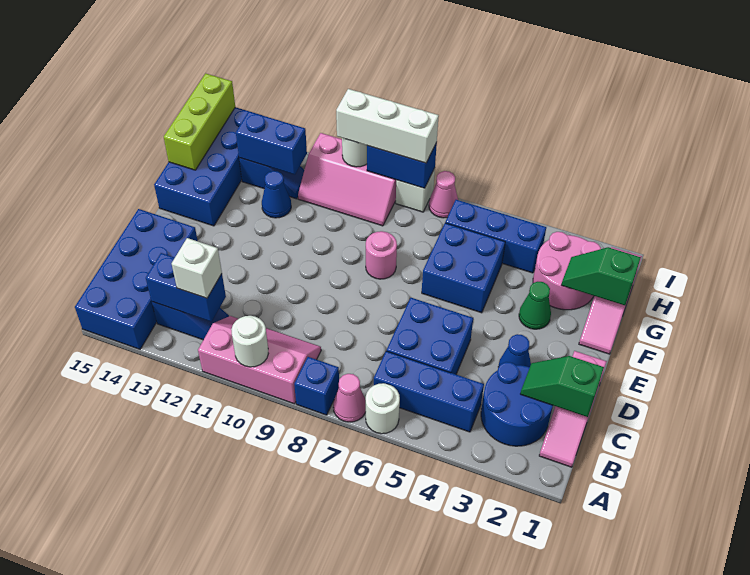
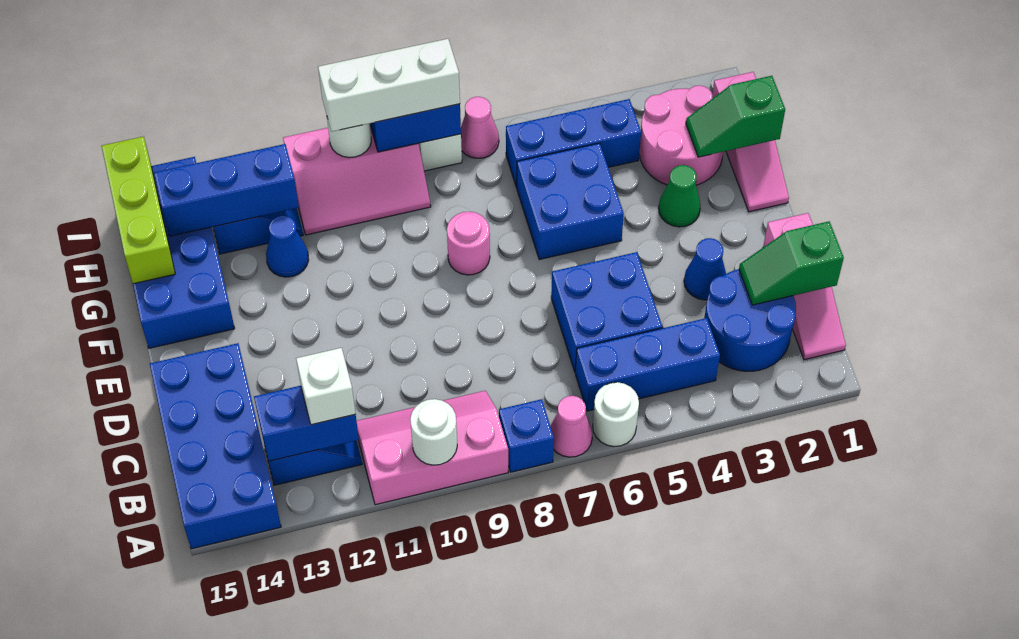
blue brick H12:H13 level 2 -> blue brick H12:H14 level 2

